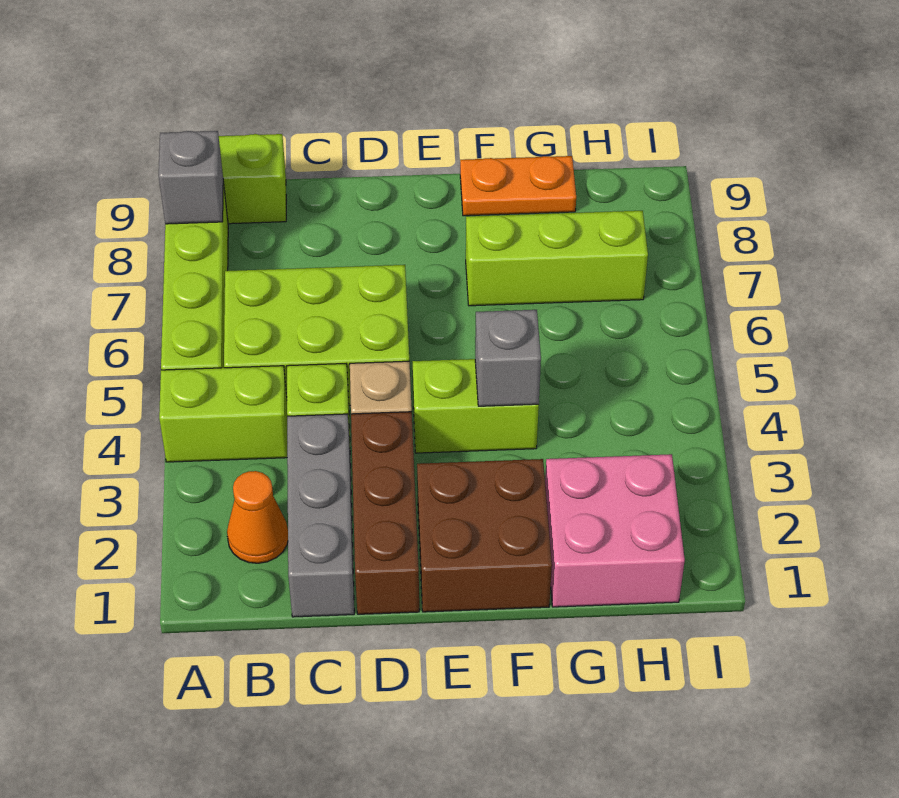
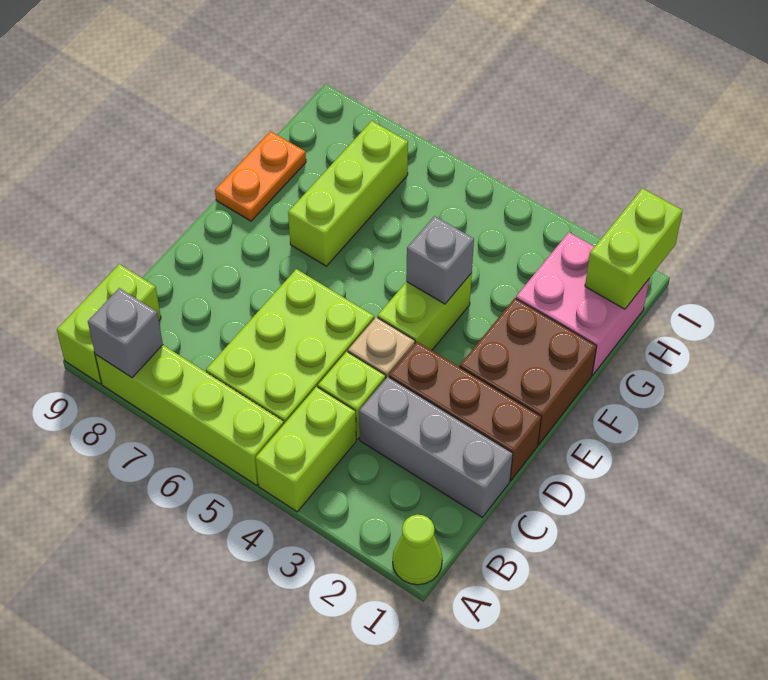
none -> lime cone A1 level 1
orange cone B2 level 1 -> none
none -> lime brick H1:I1 level 2

